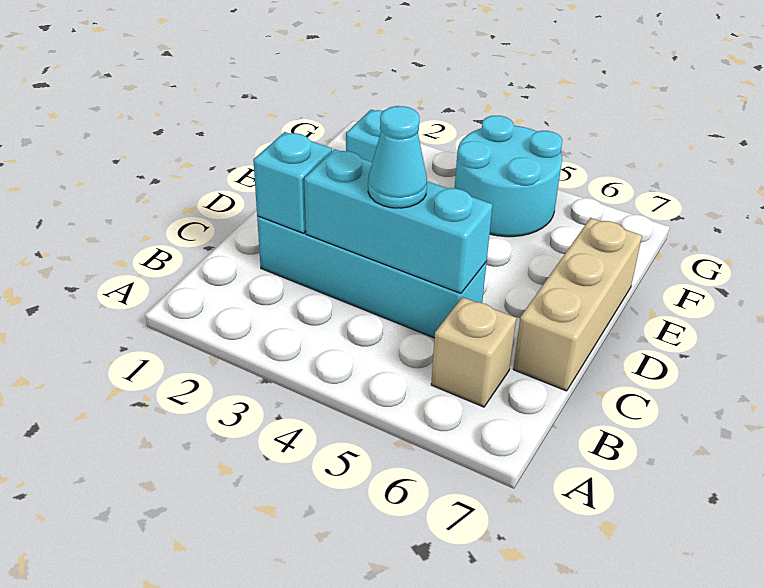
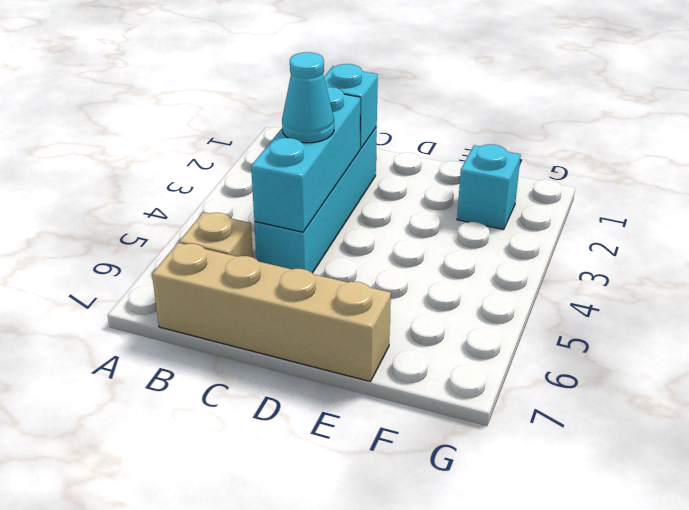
tan brick C7:E7 level 1 -> tan brick B7:E7 level 1
cyan round brick F4:G5 level 1 -> none

